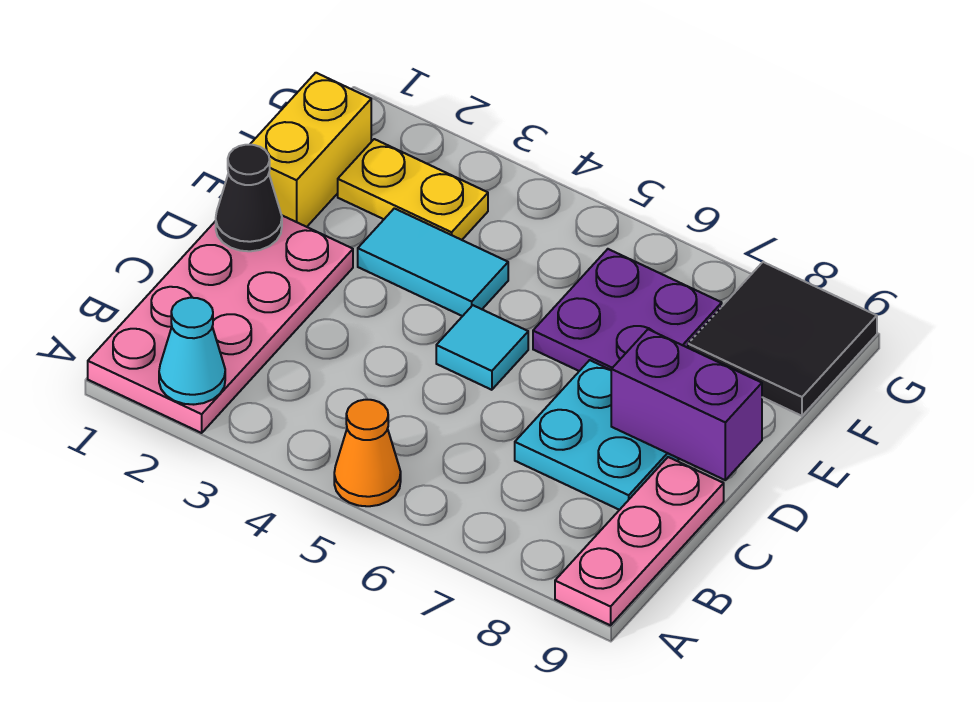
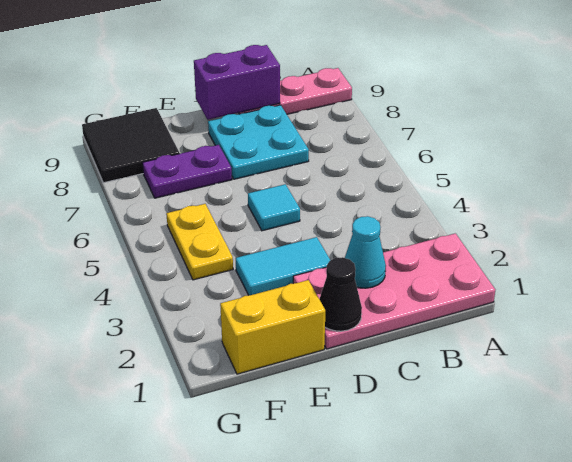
cyan cone A2 level 2 -> cyan cone C2 level 2
orange cone A5 level 1 -> none
purple brick D8:D9 level 2 -> purple brick C9:D9 level 2
cyan tile E3:E4 level 1 -> cyan tile D3:E3 level 1
purple plate E6:F7 level 1 -> purple plate E7:F7 level 1
yellow plate F2:F3 level 1 -> yellow plate F4:F5 level 1

